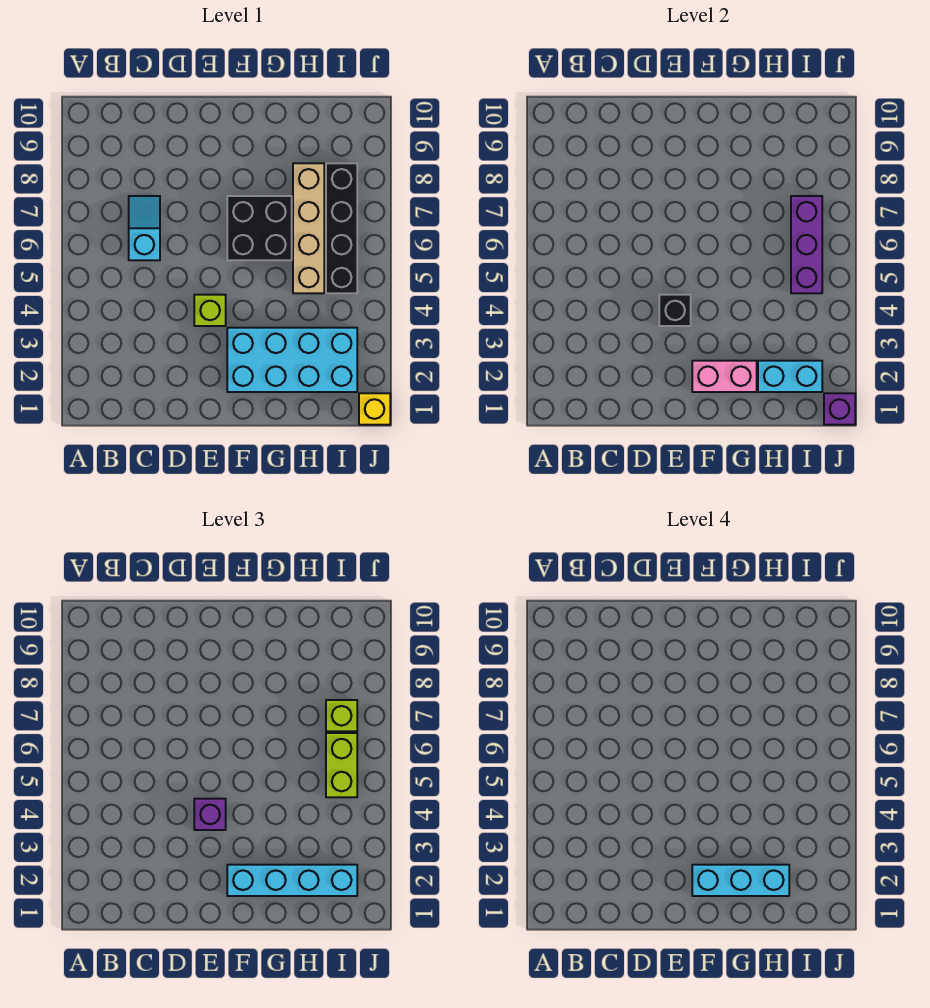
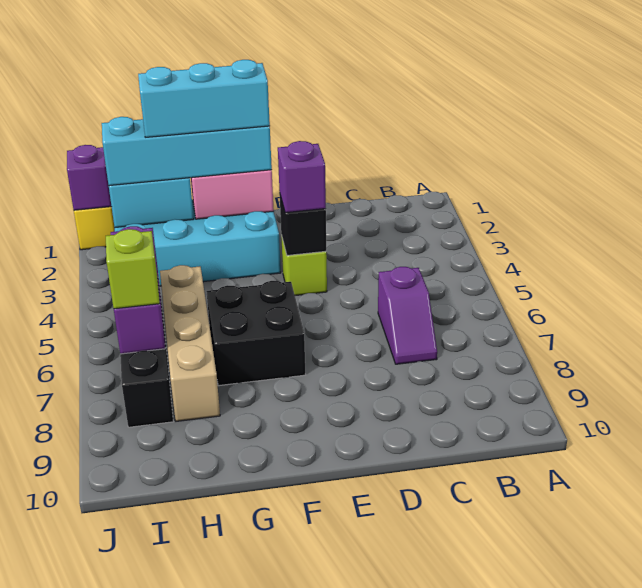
cyan slope C6:C7 level 1 top 6 -> purple slope C6:C7 level 1 top 6
lime brick I5:I6 level 3 -> none

